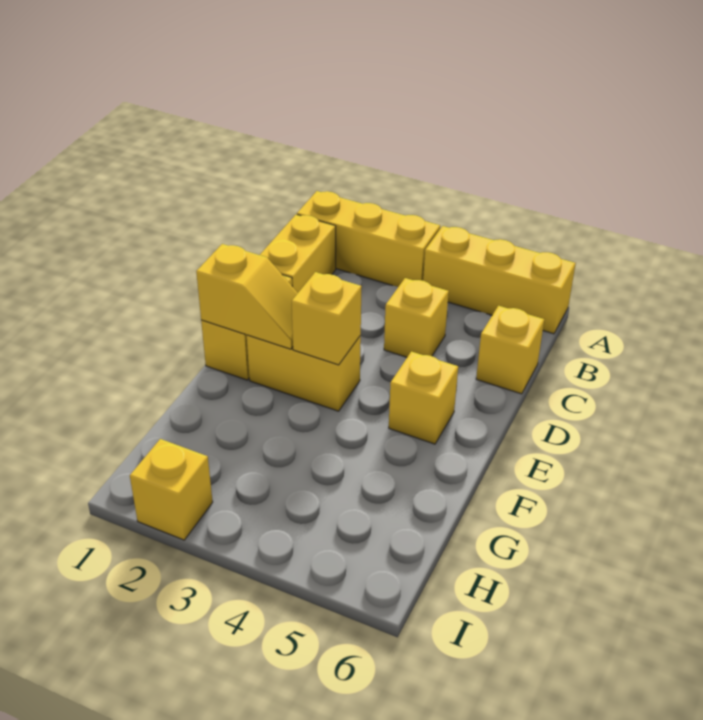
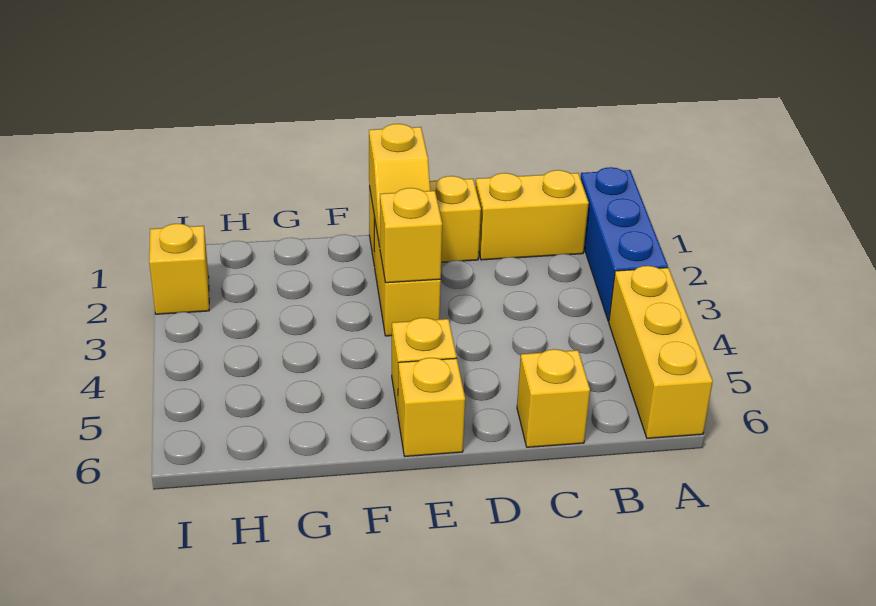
yellow brick A1:A3 level 1 -> blue brick A1:A3 level 1
yellow brick C4 level 1 -> yellow brick E6 level 1

